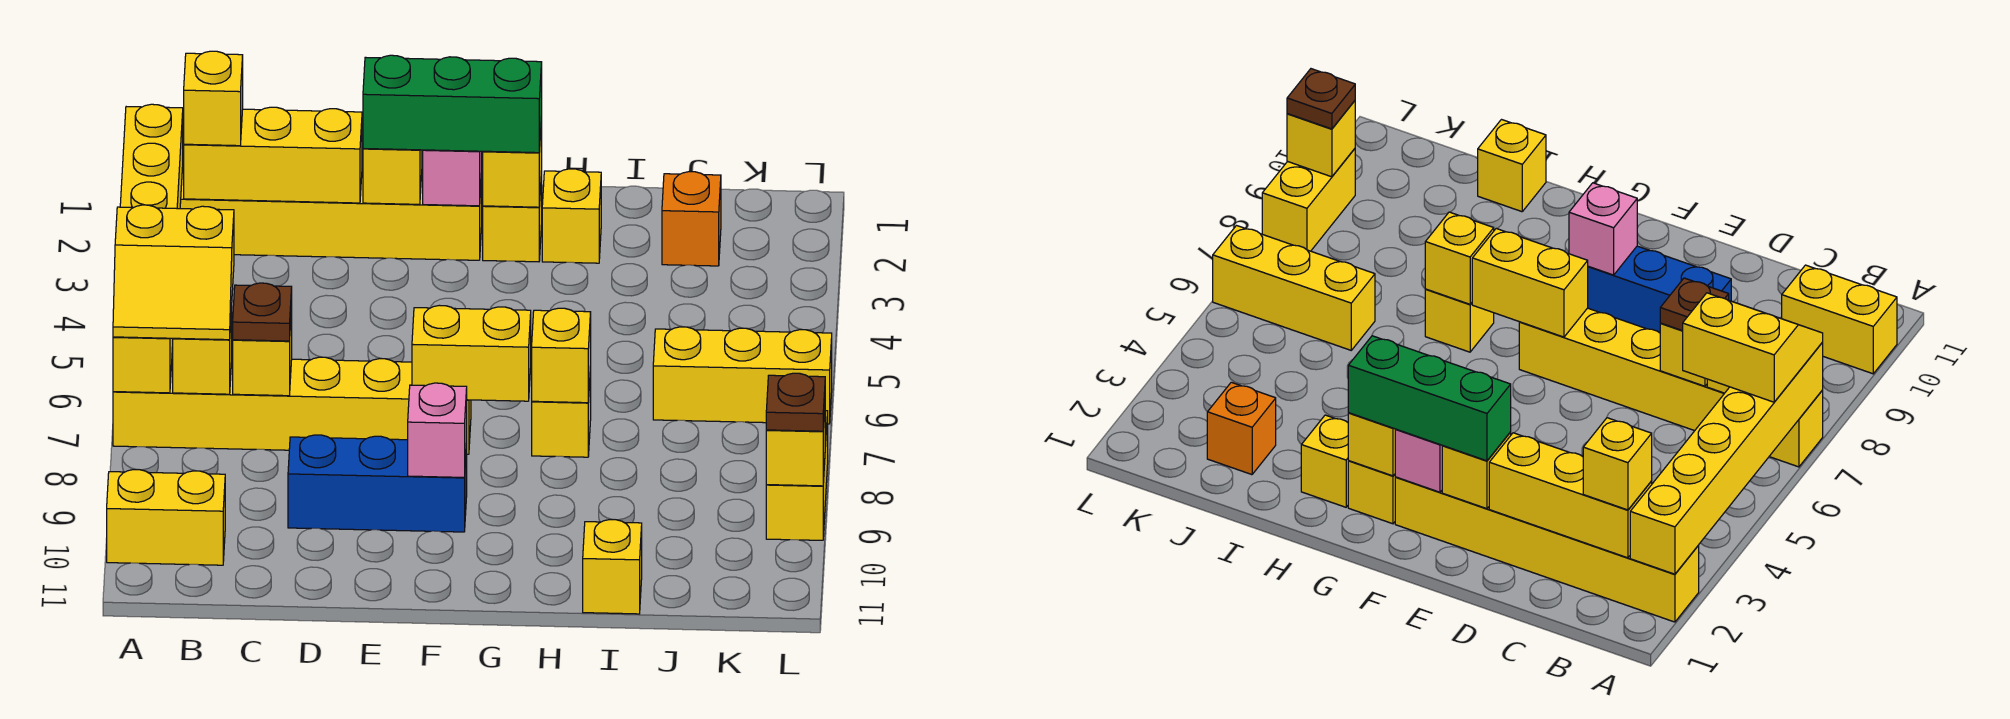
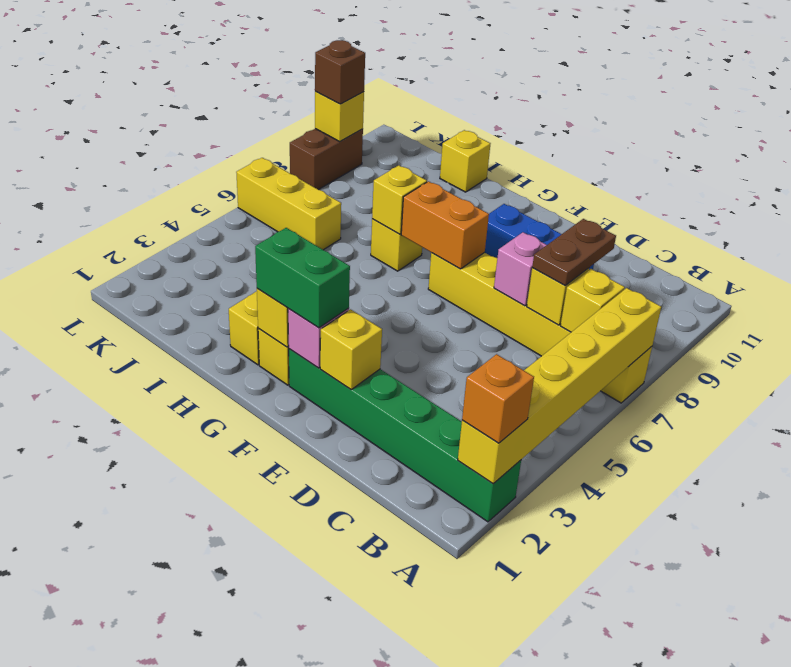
yellow brick A2:F2 level 1 -> green brick A2:F2 level 1
yellow slope A6:B7 level 3 top 6 -> none
yellow brick A10:B10 level 1 -> none
yellow brick B2:D2 level 2 -> none
yellow brick B2 level 3 -> none
brown plate C7 level 3 -> brown plate C7:C8 level 3
green brick E2:G2 level 3 -> green brick F2:G2 level 3
yellow brick F7:G7 level 2 -> orange brick F7:G7 level 2
pink brick F9 level 2 -> pink brick D7 level 2
orange brick J2 level 1 -> orange brick A2 level 3
yellow brick L8:L9 level 1 -> brown brick L8:L9 level 1
brown plate L9 level 3 -> brown brick L9 level 3

